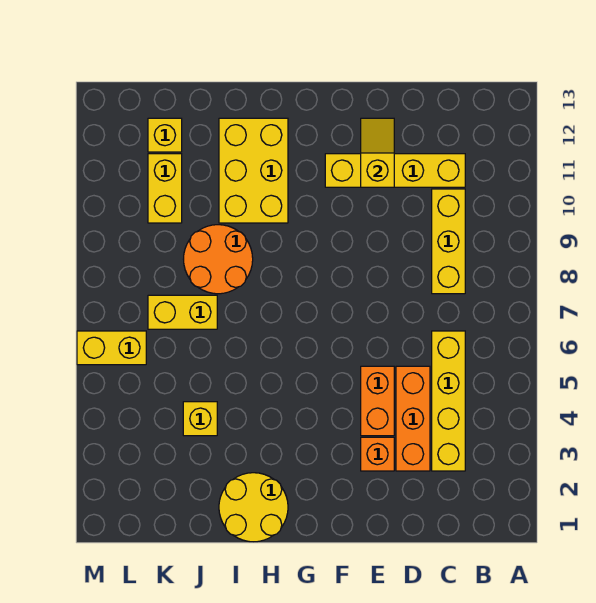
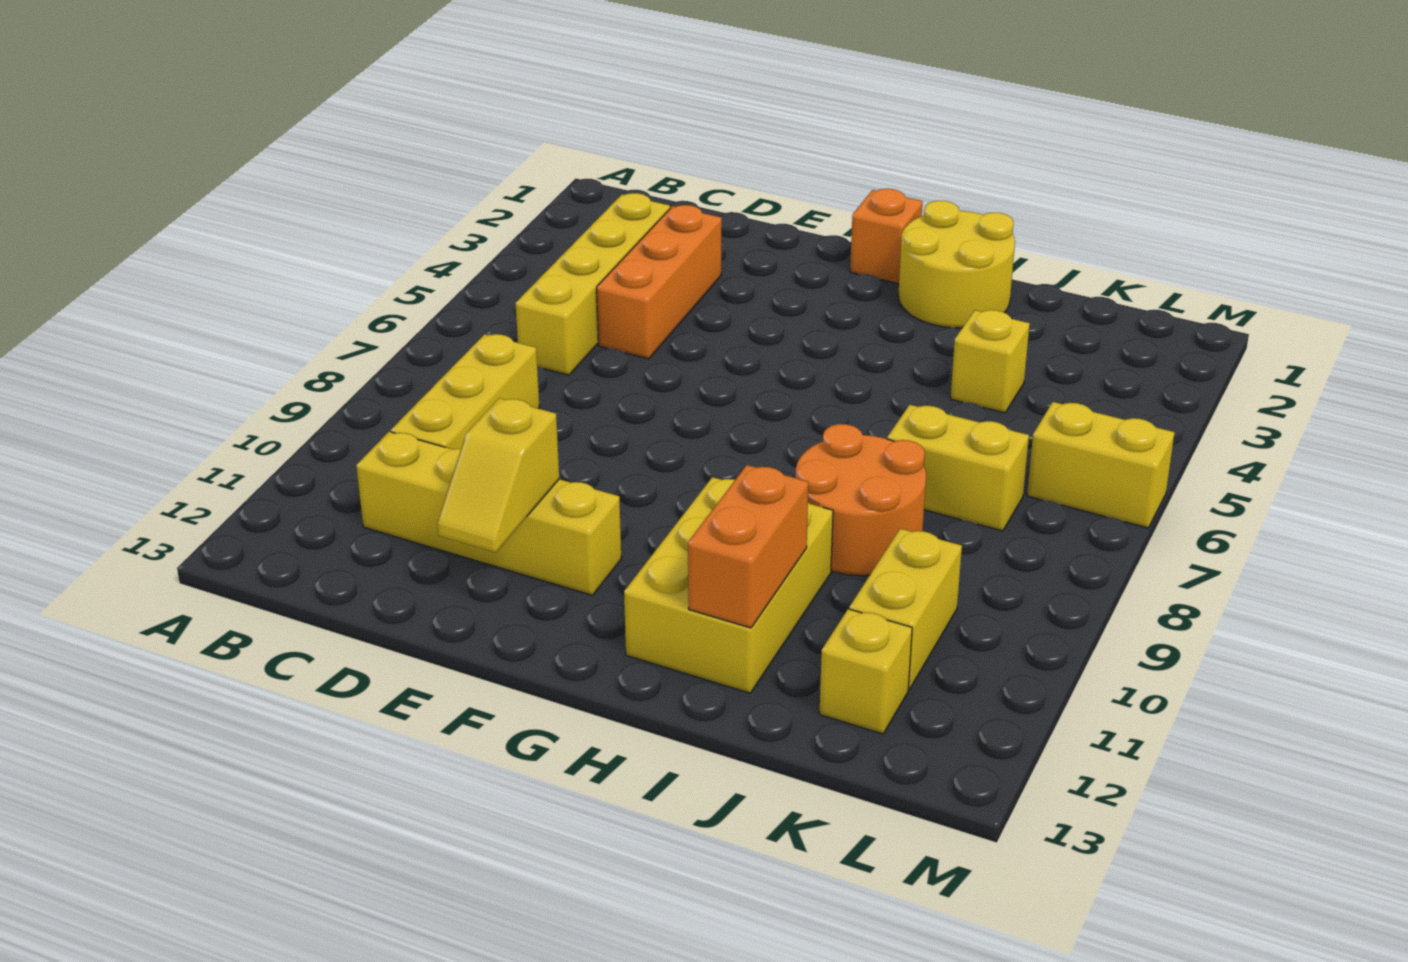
orange brick E3 level 1 -> orange brick G1 level 1
orange brick E4:E5 level 1 -> orange brick I11:I12 level 2

